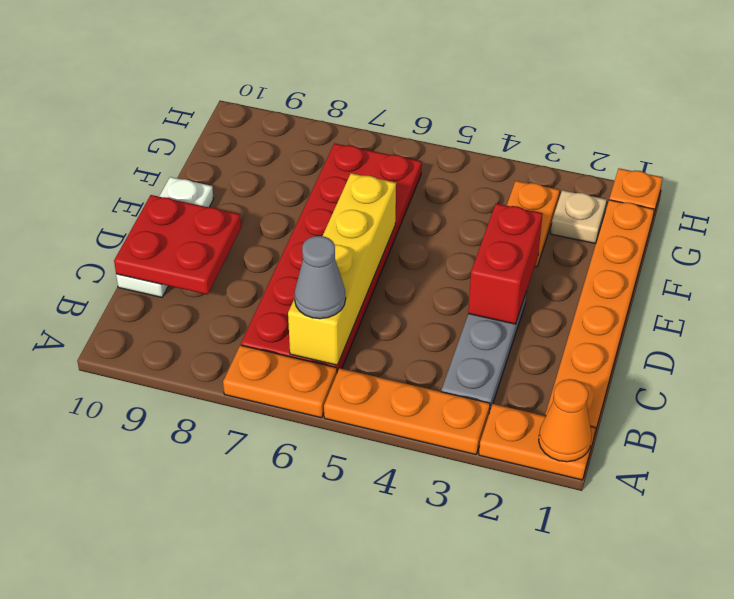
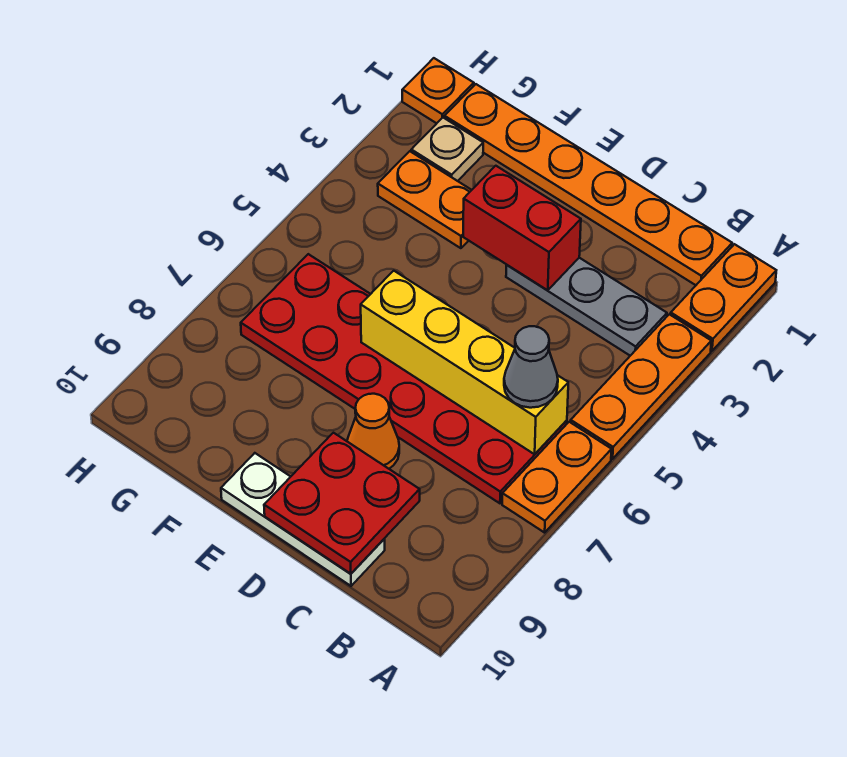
orange cone A1 level 2 -> orange cone D8 level 1

